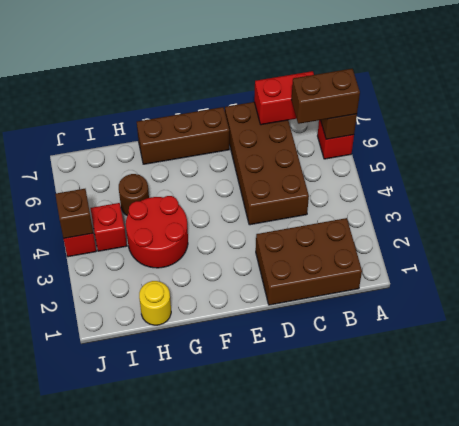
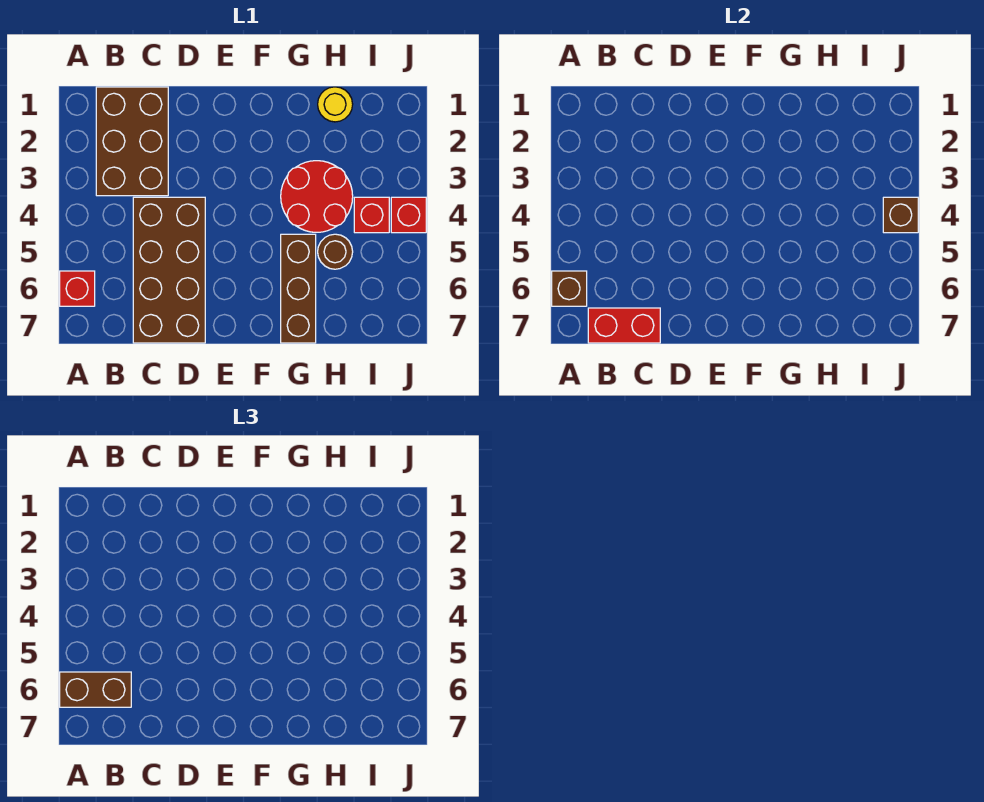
brown brick B1:D2 level 1 -> brown brick B1:C3 level 1
brown brick E7:G7 level 1 -> brown brick G5:G7 level 1

